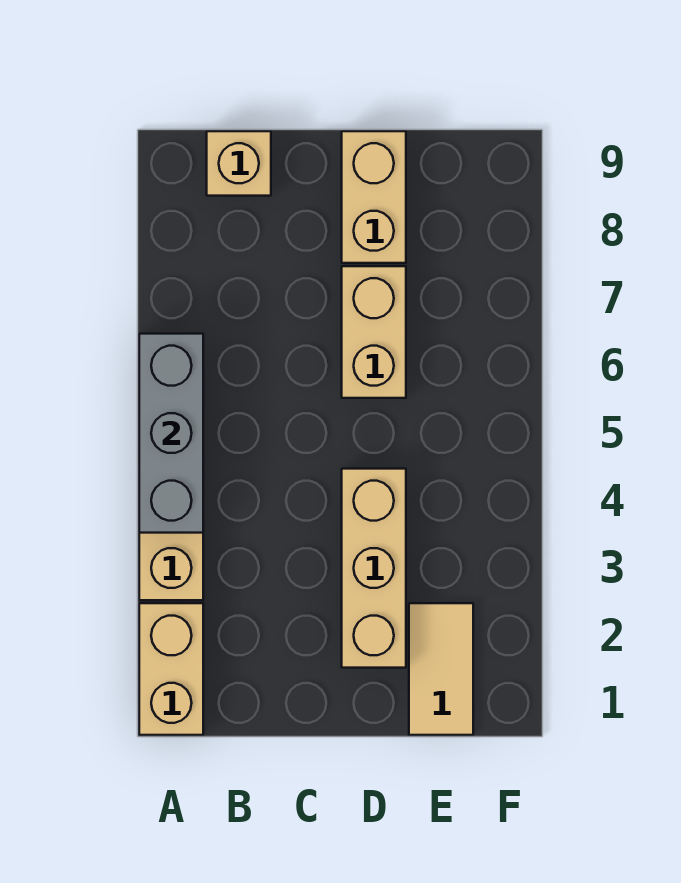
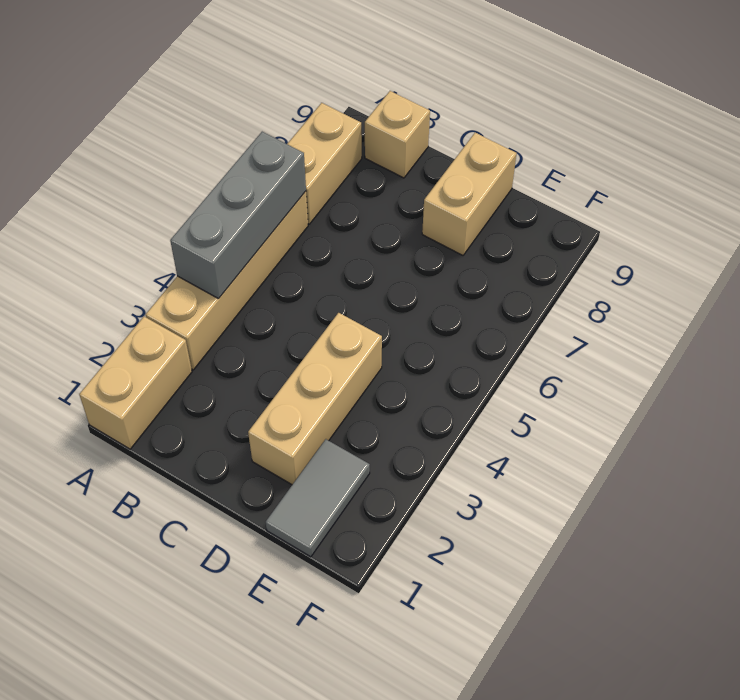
tan brick D6:D7 level 1 -> tan brick A7:A8 level 1
tan tile E1:E2 level 1 -> grey tile E1:E2 level 1

